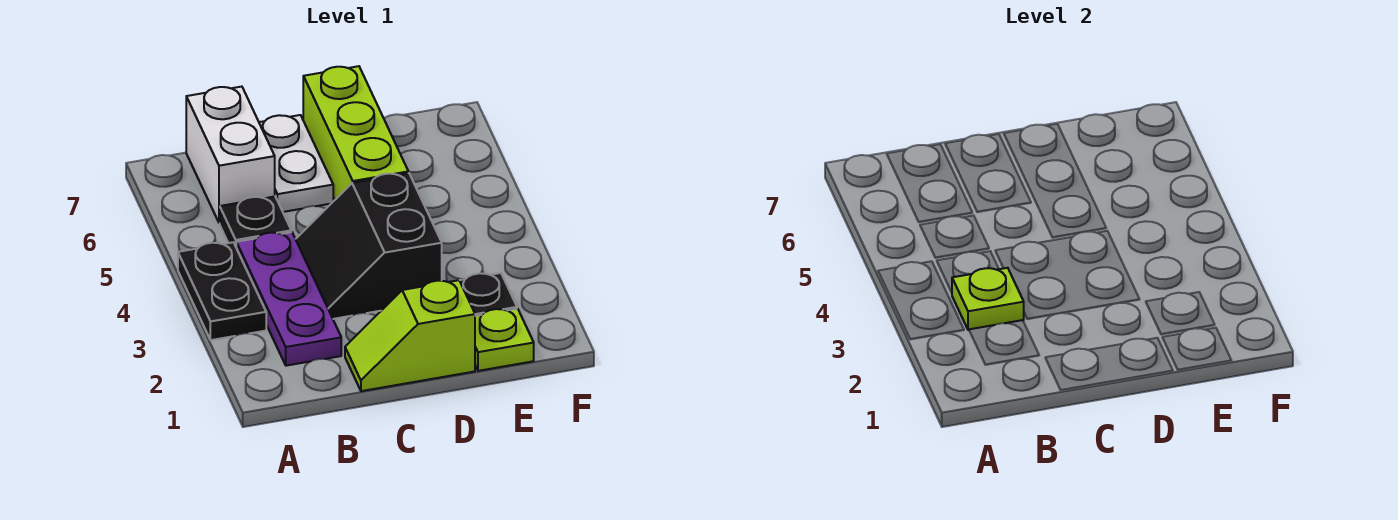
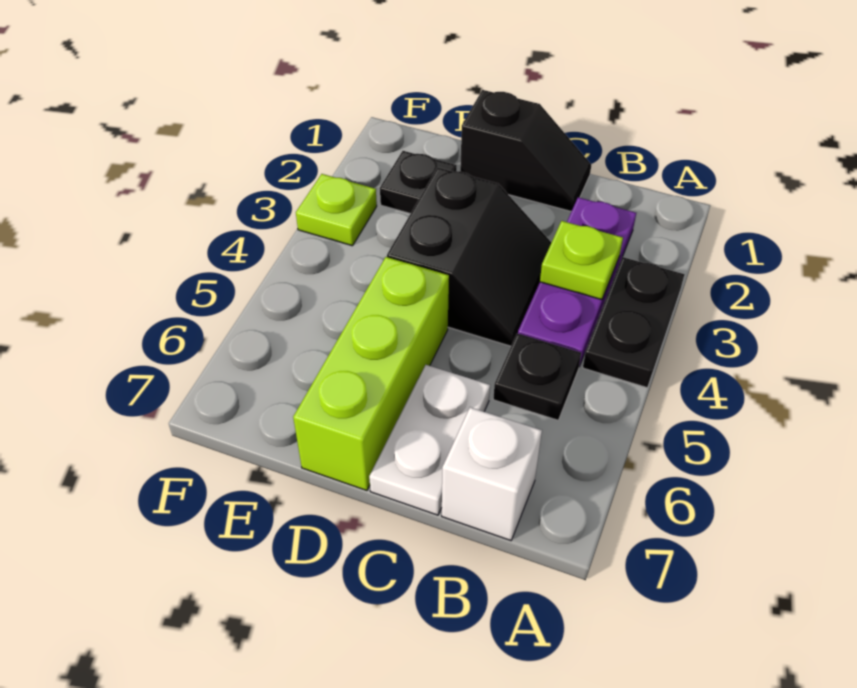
white brick B6:B7 level 1 -> white brick B7 level 1
lime slope C1:D1 level 1 top D -> black slope C1:D1 level 1 top D
lime plate E1 level 1 -> lime plate F3 level 1

